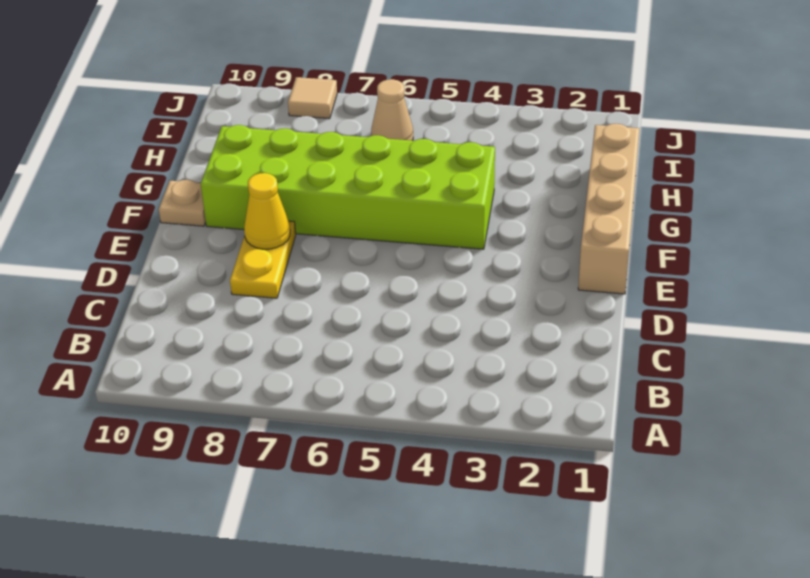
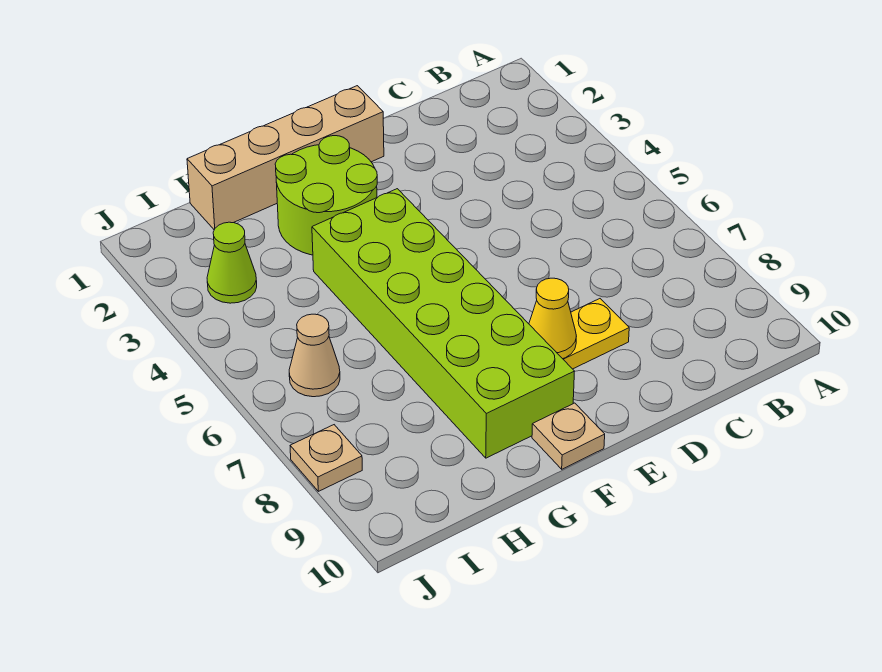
none -> lime round brick F2:G3 level 1
none -> lime cone I3 level 1
tan tile J8 level 1 -> tan plate J8 level 1

